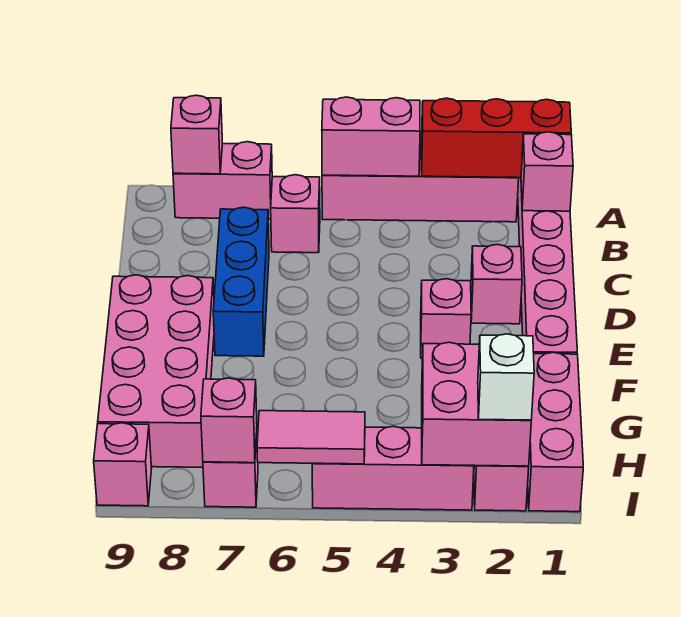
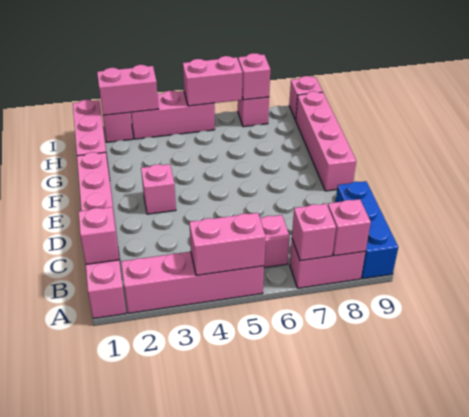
red brick A1:A3 level 2 -> none
blue brick C7:E7 level 1 -> blue brick A9:C9 level 1
pink brick D2 level 1 -> pink brick A7 level 2
pink brick E8:H9 level 1 -> pink brick E9:H9 level 1
pink brick H2:I3 level 2 -> pink brick I2:I3 level 2
white brick I2 level 3 -> none
pink tile I5:I6 level 2 -> pink brick I5:I6 level 2

